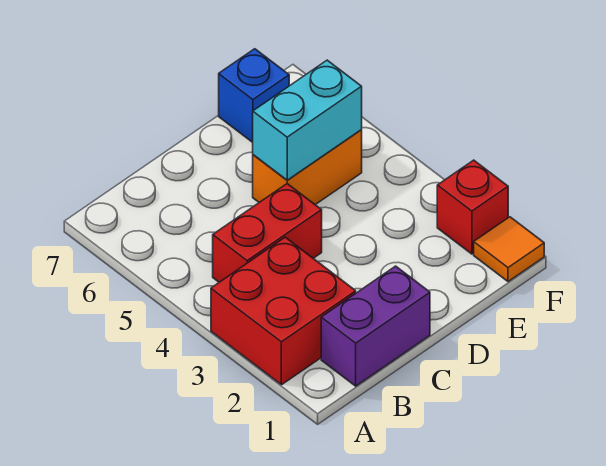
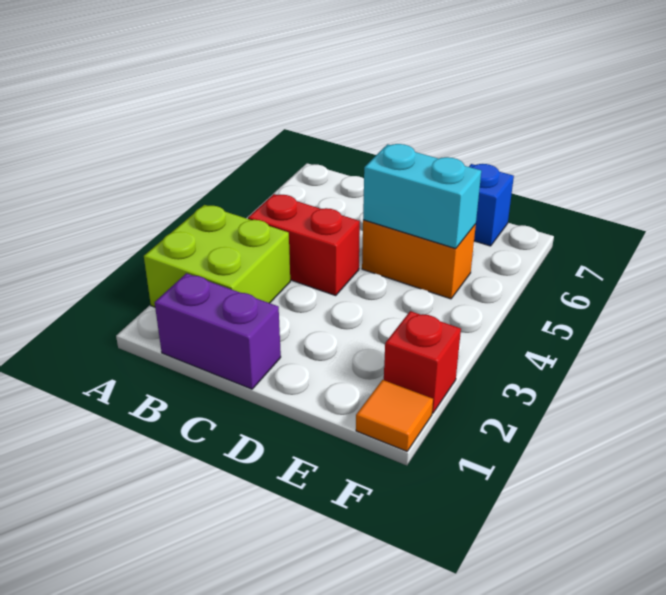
red brick A2:B3 level 1 -> lime brick A2:B3 level 1

